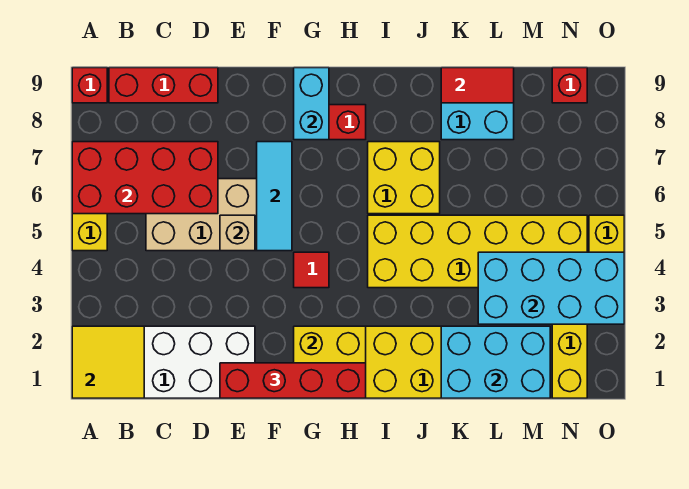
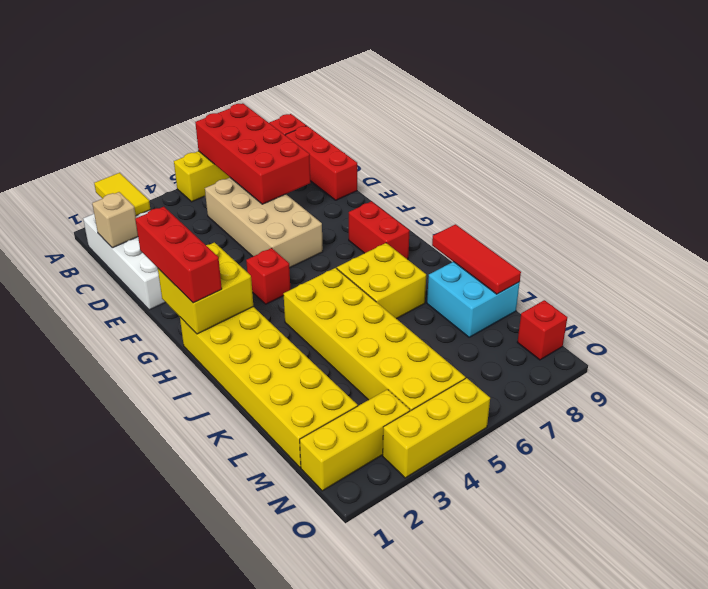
yellow tile A1:B2 level 2 -> yellow tile A2:B2 level 2
red brick E1:H1 level 3 -> red brick F1:H1 level 3
tan brick E5 level 2 -> tan brick C1 level 2
cyan tile F5:F7 level 2 -> none
red tile G4 level 1 -> red brick G4 level 1
cyan brick G8:G9 level 2 -> none
cyan brick K1:M2 level 2 -> none
red tile K9:L9 level 2 -> red tile J9:L9 level 2
cyan brick L3:O4 level 2 -> none

